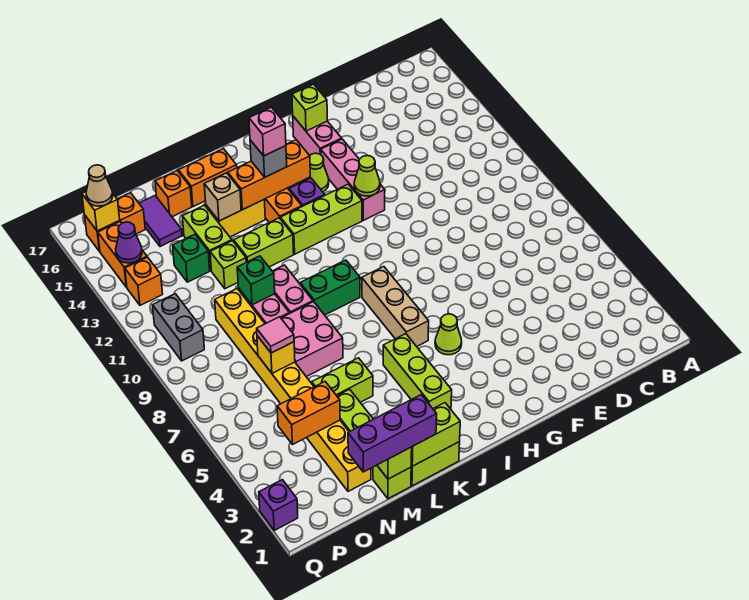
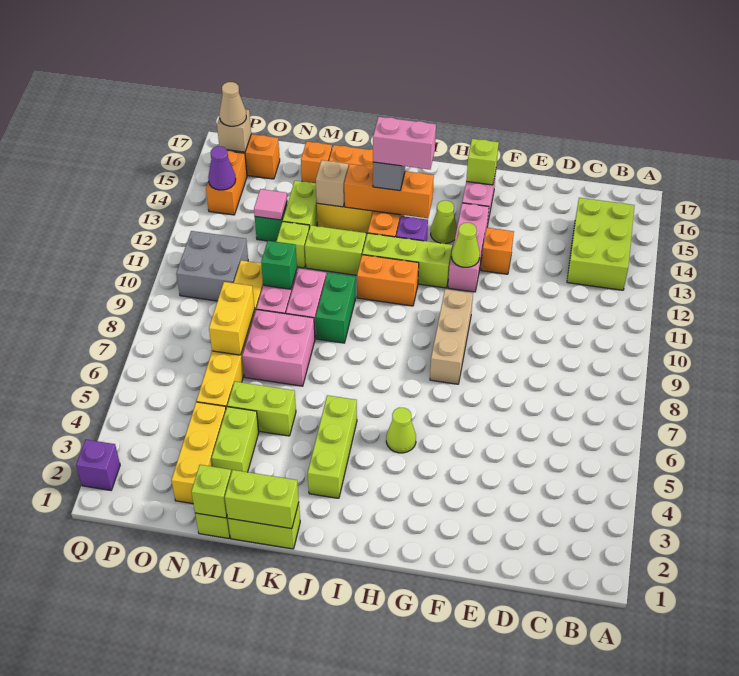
none -> lime brick B13:C15 level 1
tan brick I6:I8 level 1 -> tan brick G8:G10 level 1
green brick J9:K9 level 1 -> green brick K9:K10 level 1
pink brick J14 level 4 -> pink brick I14:J14 level 4
purple brick L1:N1 level 3 -> none
orange brick N4:O4 level 2 -> orange brick I11:J11 level 1
yellow brick N7 level 2 -> yellow brick N7:N8 level 2
pink tile N7 level 3 -> pink tile N13 level 2
purple tile N15:N16 level 1 -> none
grey brick P10:P11 level 1 -> grey brick O10:P11 level 1
orange brick P13 level 1 -> orange brick F13 level 1
yellow brick P16 level 2 -> tan brick P16 level 2

